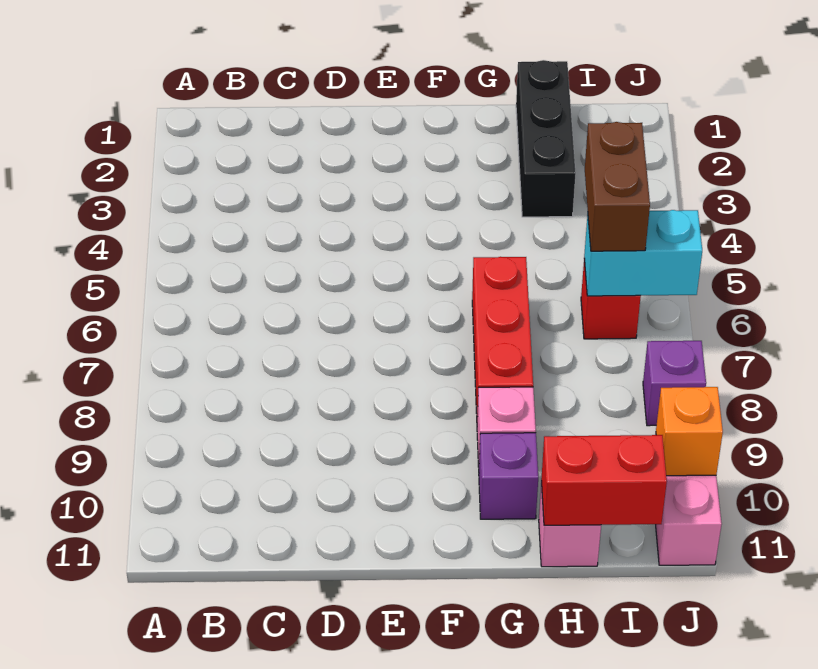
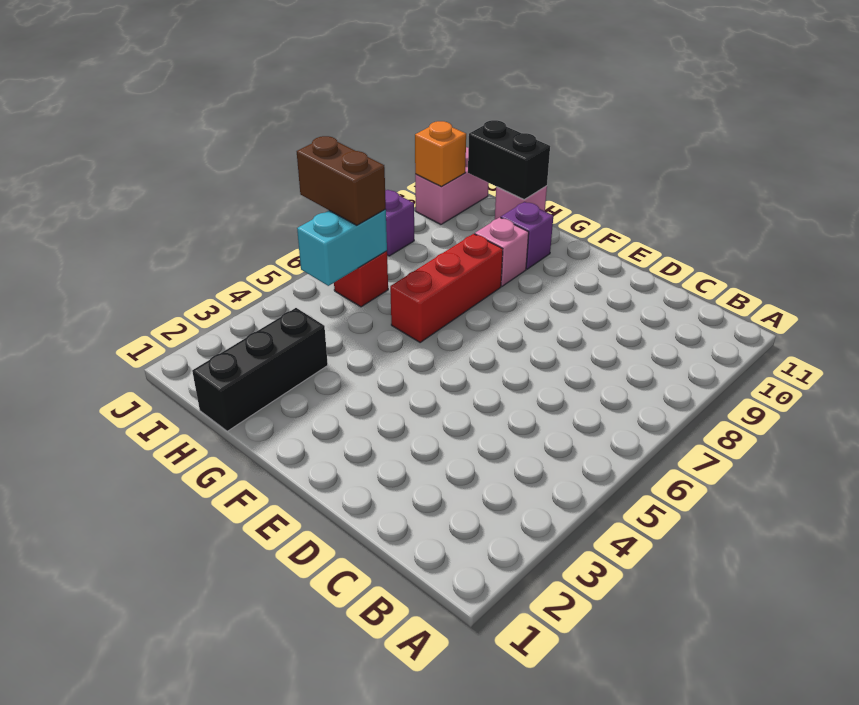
red brick H11:I11 level 2 -> black brick H11:I11 level 2
brown brick I5:I6 level 3 -> brown brick I6:J6 level 3
cyan brick I6:J6 level 2 -> cyan brick I5:I6 level 2

